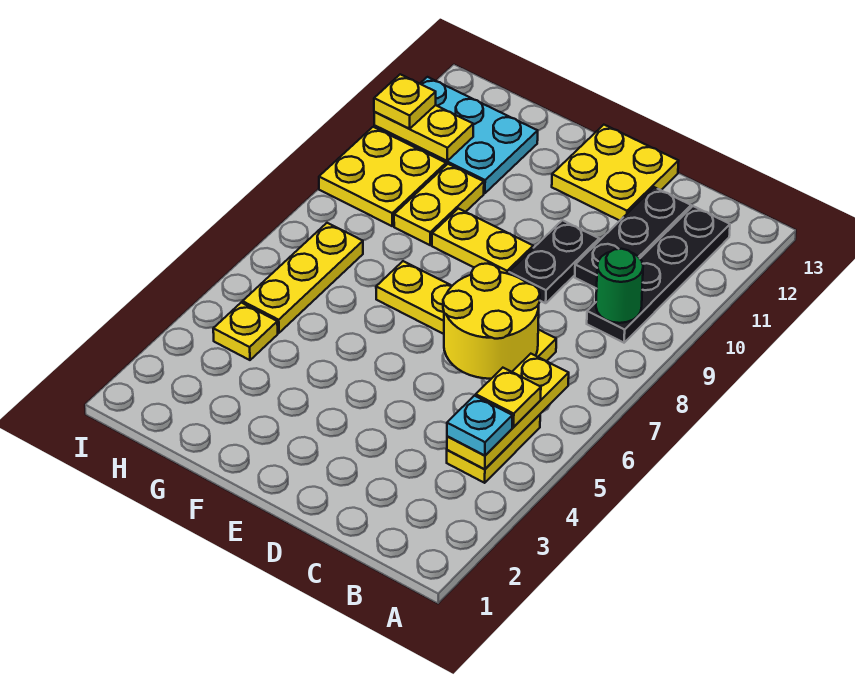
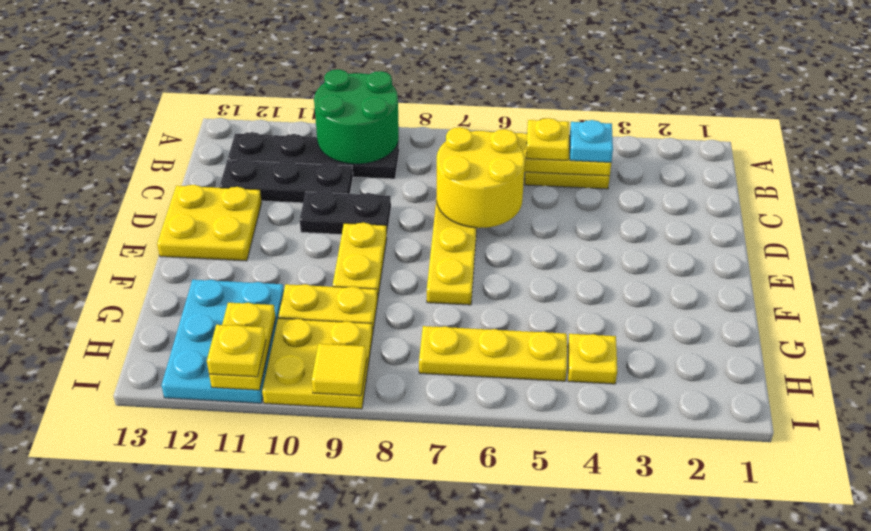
green round brick B9 level 2 -> green round brick A9:B10 level 2
none -> yellow tile I9 level 2

